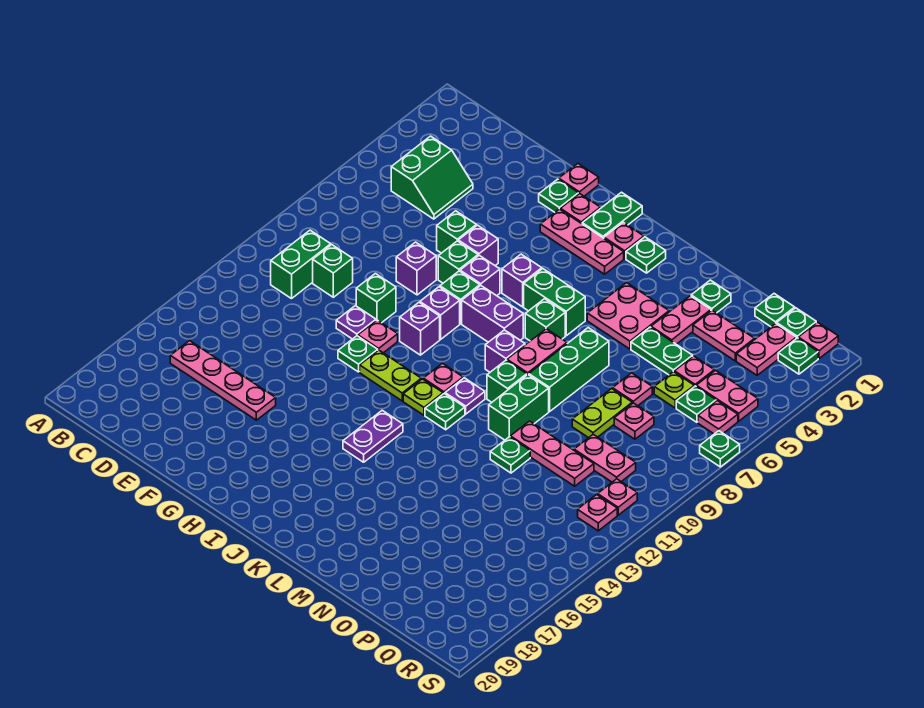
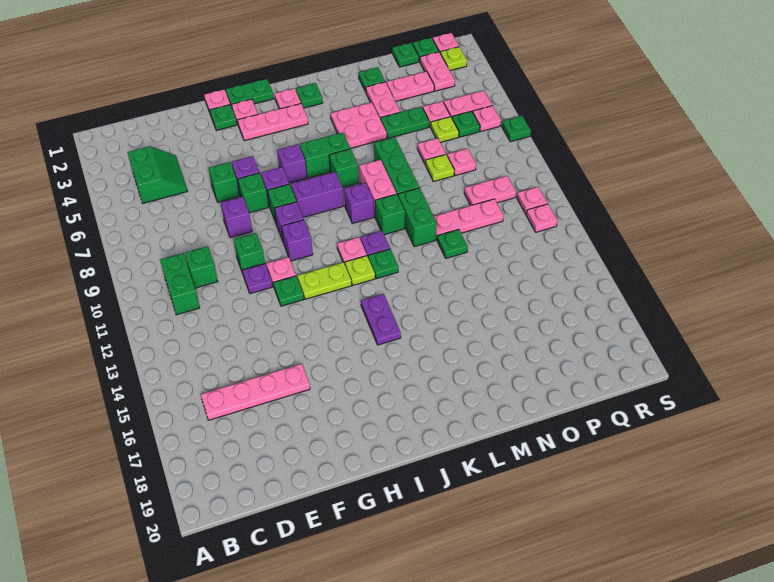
green plate I1:I2 level 1 -> green plate H1:I1 level 1
lime plate O8:O9 level 1 -> lime plate O8 level 1
green plate R2 level 1 -> lime plate R2 level 1

